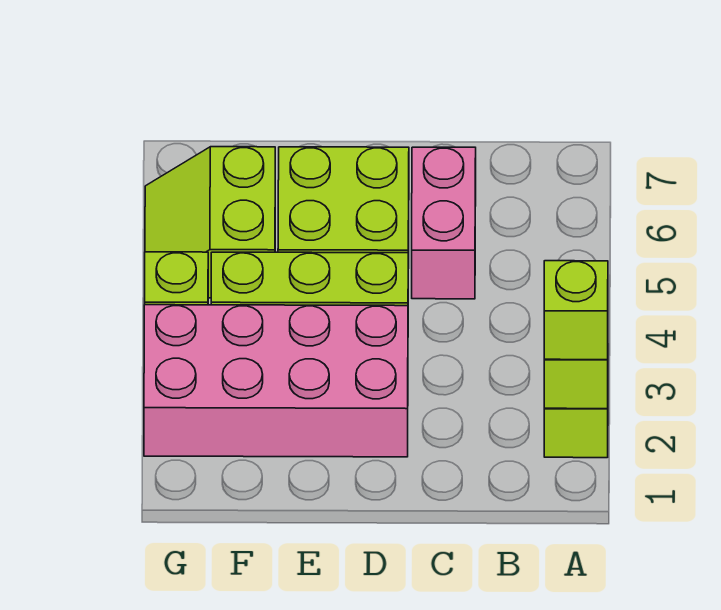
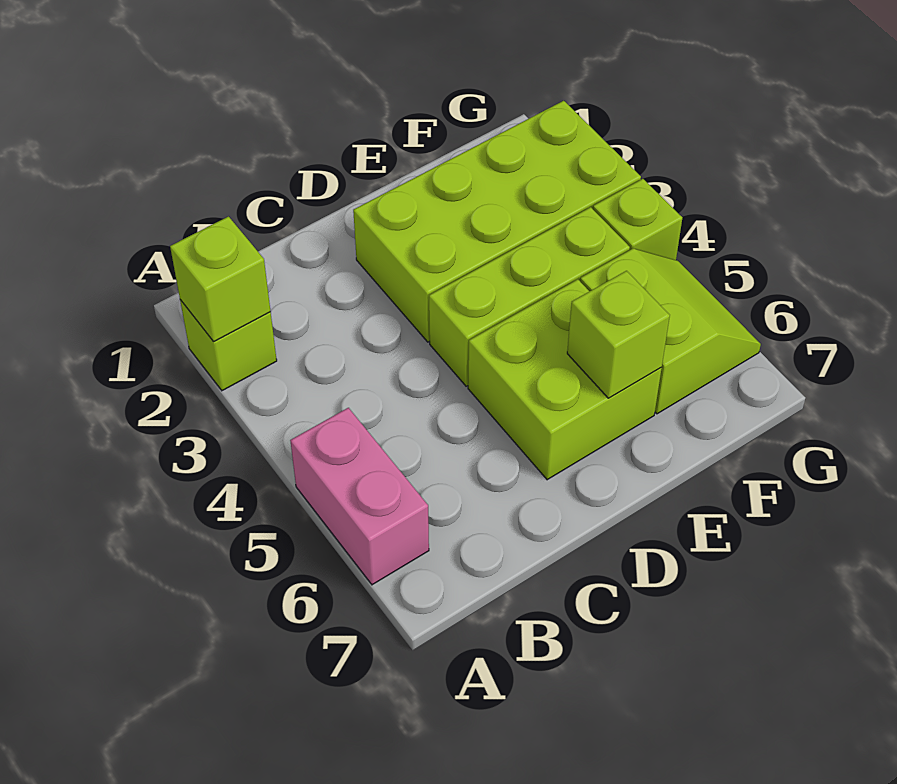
lime brick A2 level 3 -> lime brick E6 level 2
pink brick C5:C6 level 1 -> pink brick A5:A6 level 1
pink brick D2:G3 level 1 -> lime brick D2:G3 level 1

